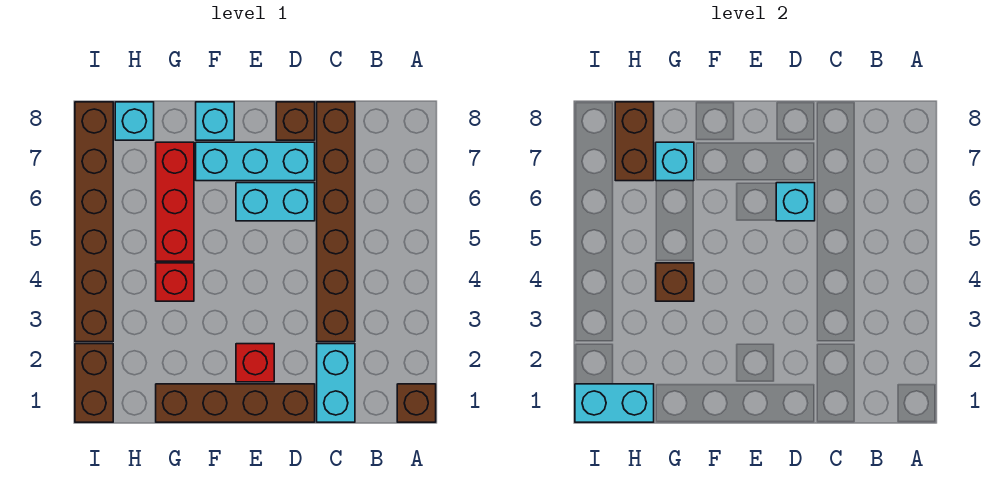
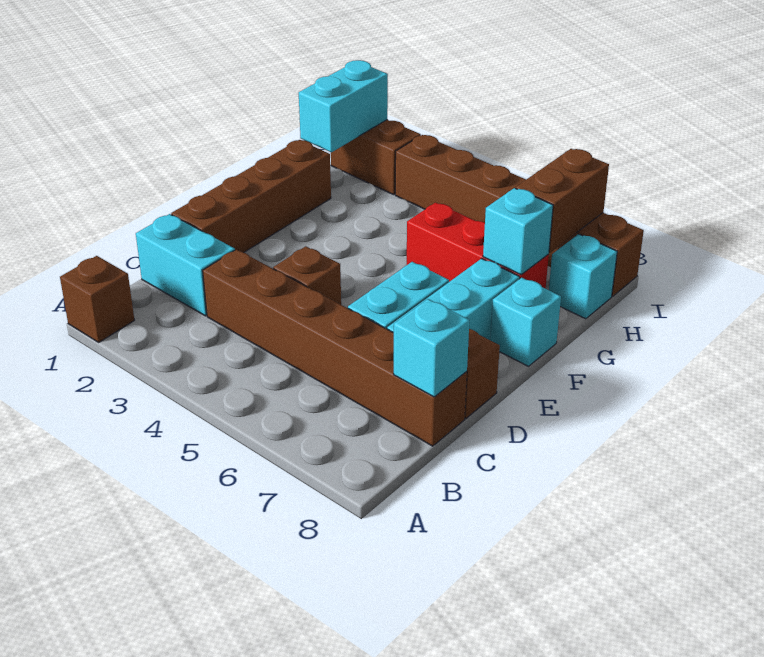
cyan brick D6 level 2 -> cyan brick C8 level 2
red brick E2 level 1 -> none
red brick G4 level 1 -> none
brown brick G4 level 2 -> brown brick D4 level 1
brown brick H7:H8 level 2 -> brown brick H7:I7 level 2

